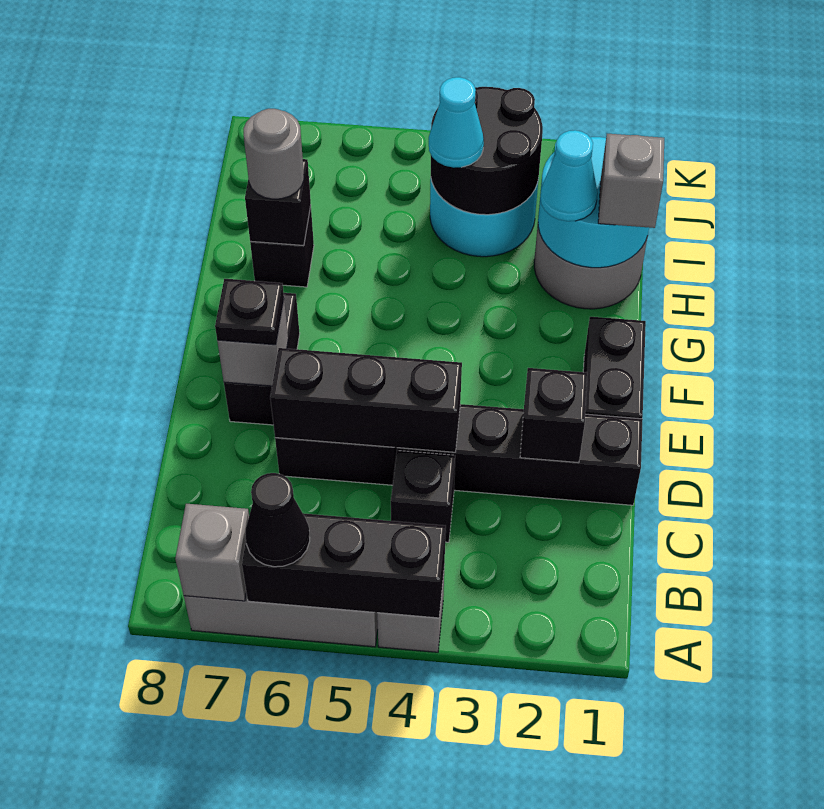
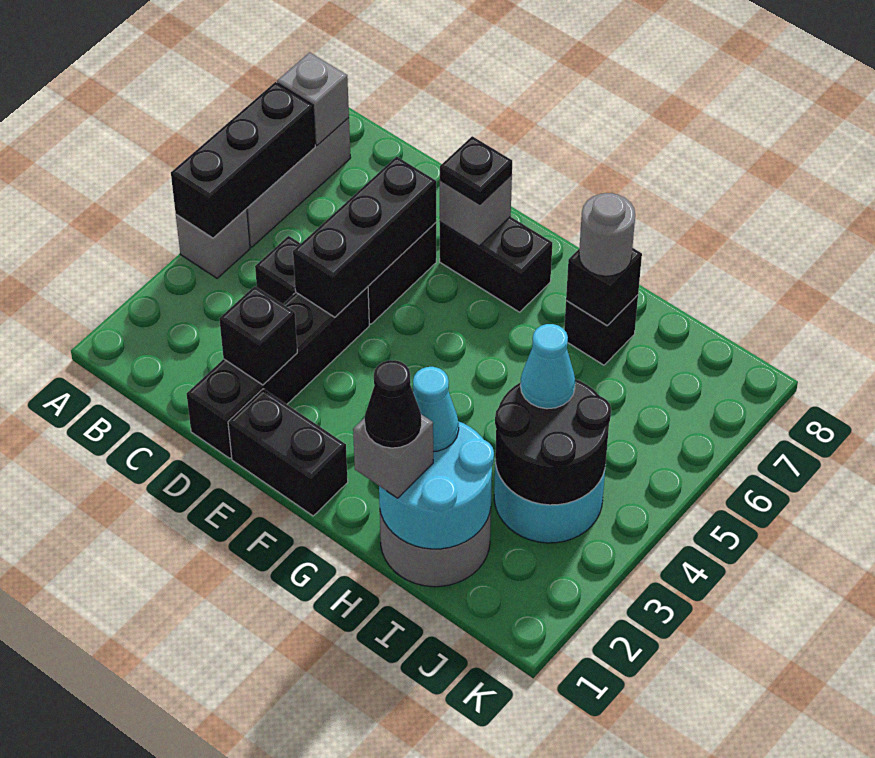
black cone A6 level 3 -> black cone H1 level 4

